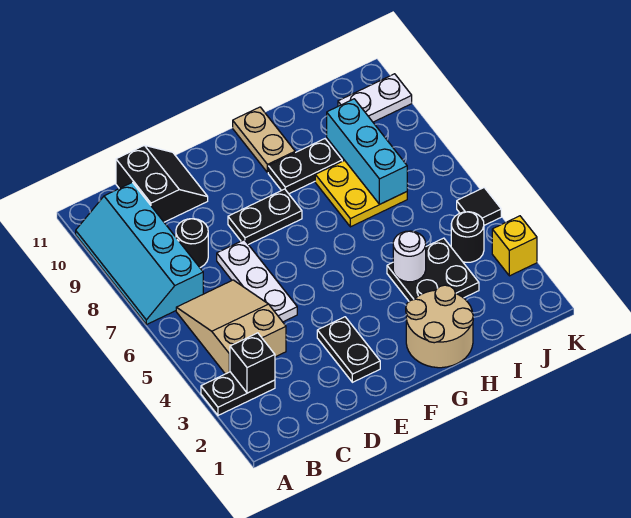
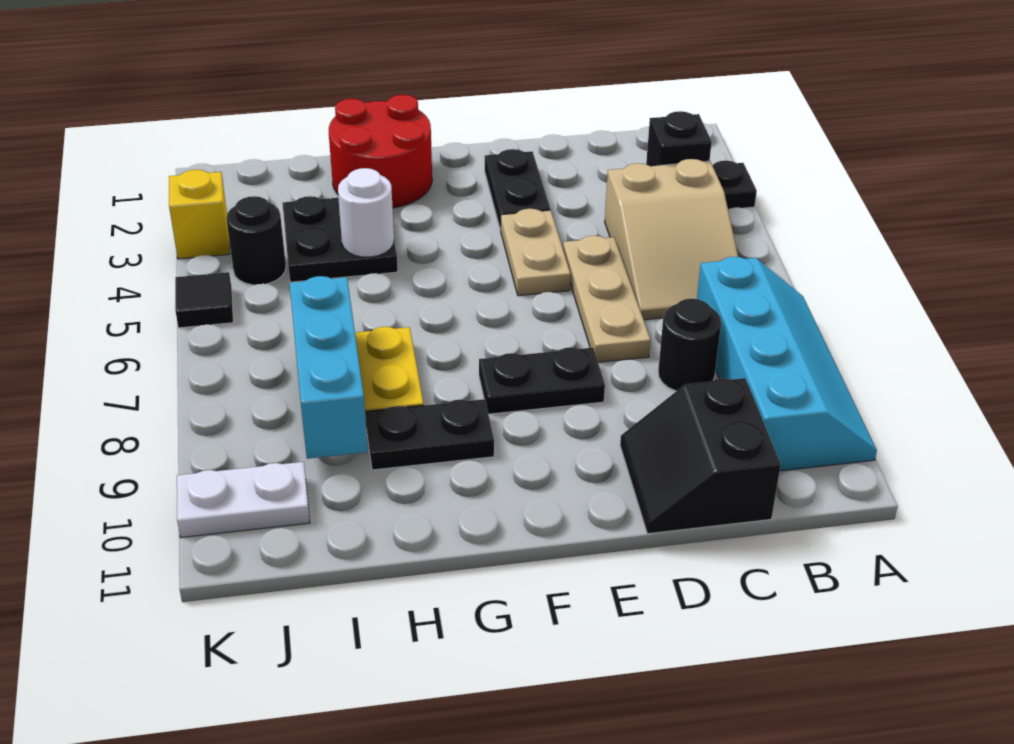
white plate D5:D7 level 1 -> tan plate D5:D7 level 1
tan round brick G1:H2 level 1 -> red round brick G1:H2 level 1
tan plate G10:G11 level 1 -> tan plate E4:E5 level 1

